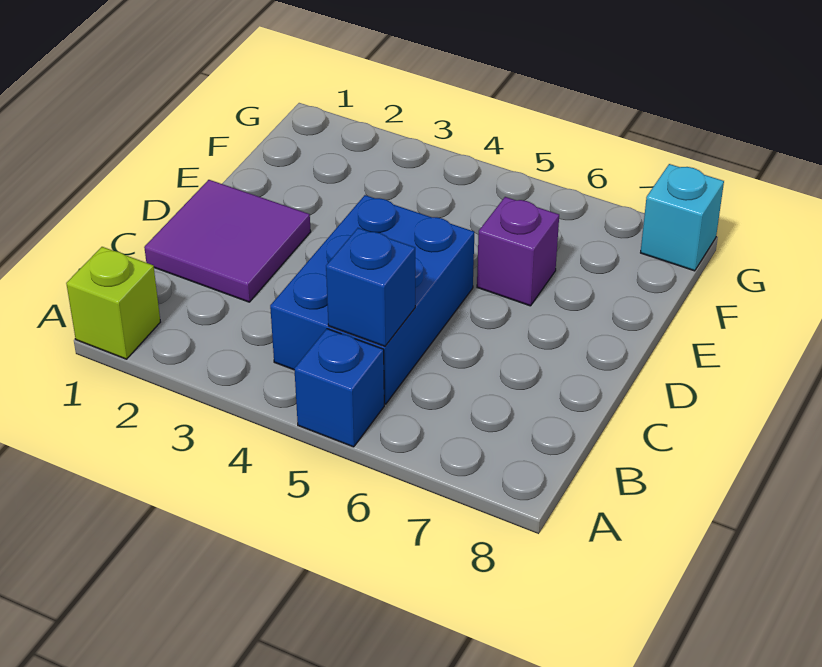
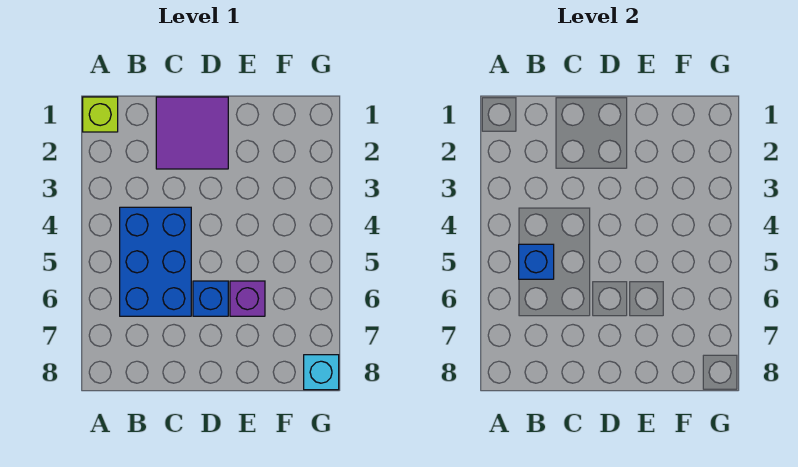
blue brick A5 level 1 -> blue brick D6 level 1
blue brick B4:D5 level 1 -> blue brick B4:C6 level 1

